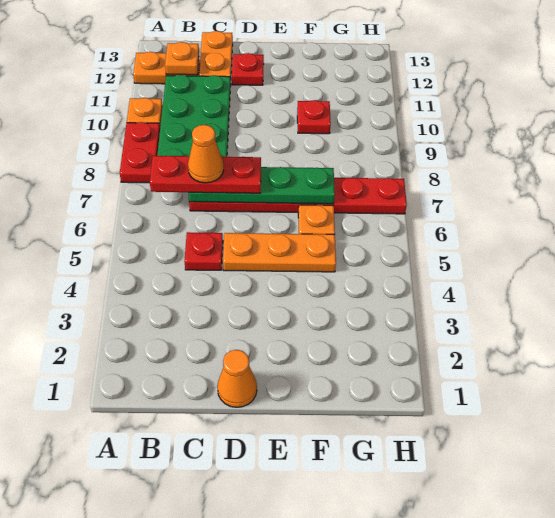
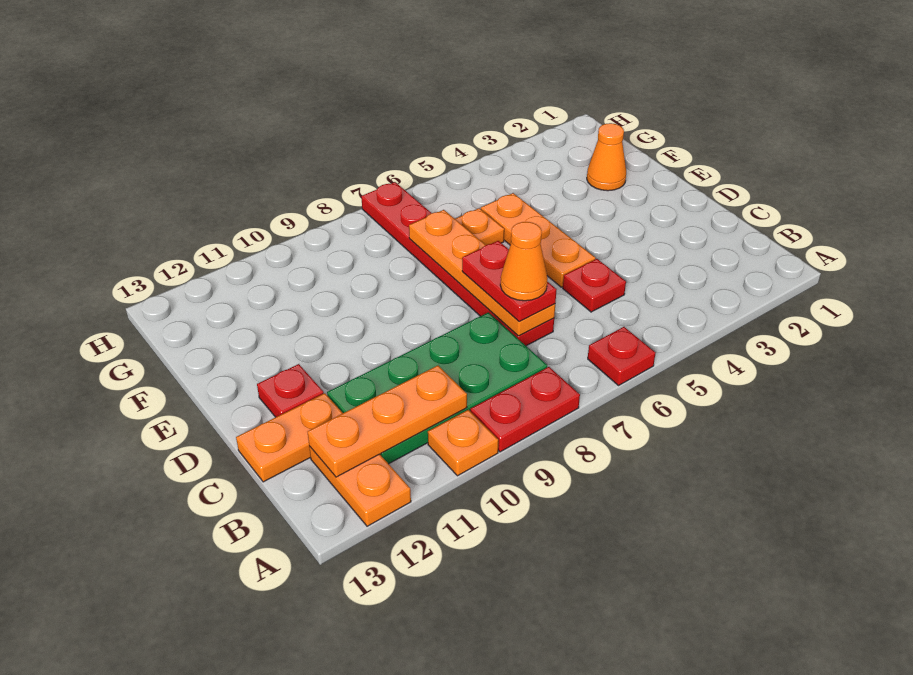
red plate B7:D7 level 3 -> red plate C7:D7 level 3
orange plate B12 level 2 -> orange plate B10:B12 level 2
green plate C7:F7 level 2 -> orange plate C7:F7 level 2
orange cone D1 level 1 -> orange cone F2 level 1
red plate F10 level 1 -> red plate A6 level 1

